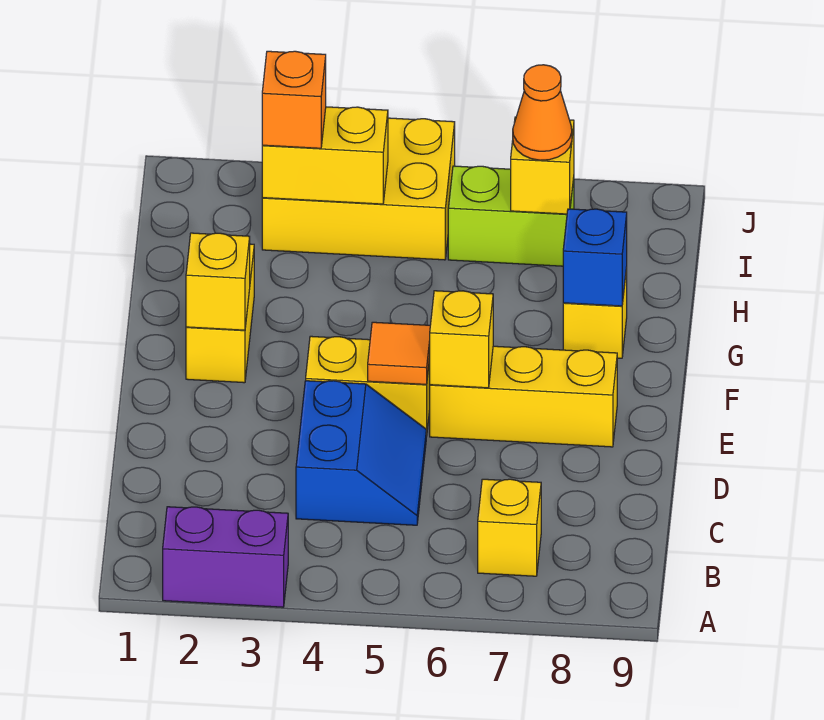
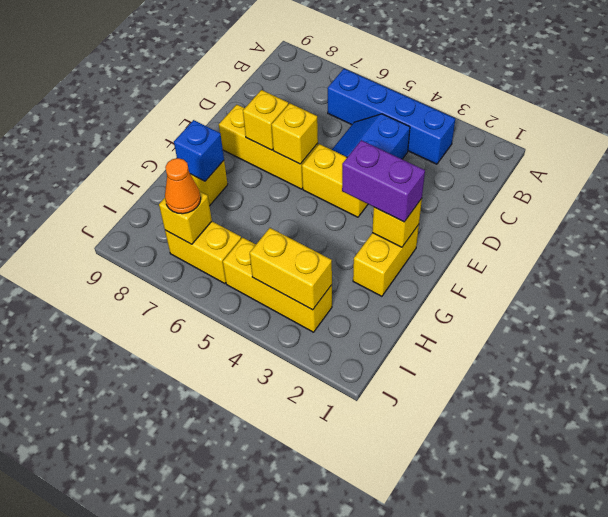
purple brick A2:A3 level 1 -> purple brick F2:F3 level 3
none -> blue brick B3:B6 level 1
yellow brick B7 level 1 -> yellow brick E7 level 2
orange tile E5 level 2 -> none
yellow brick I3:J5 level 1 -> yellow brick I3:I5 level 1
orange brick I3 level 3 -> none
lime brick I6:I7 level 1 -> yellow brick I6:I7 level 1

